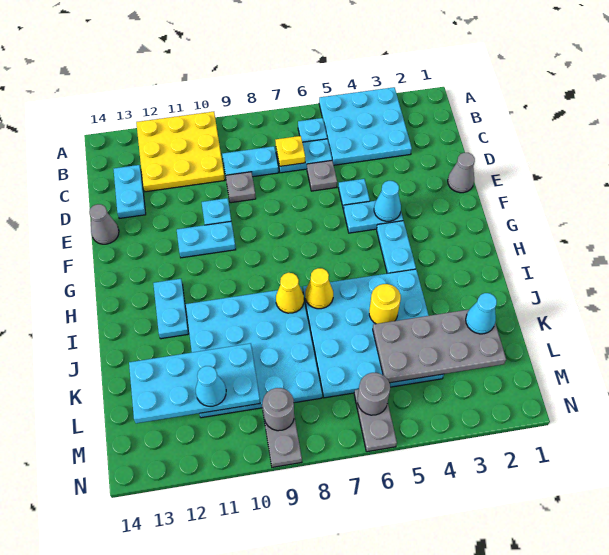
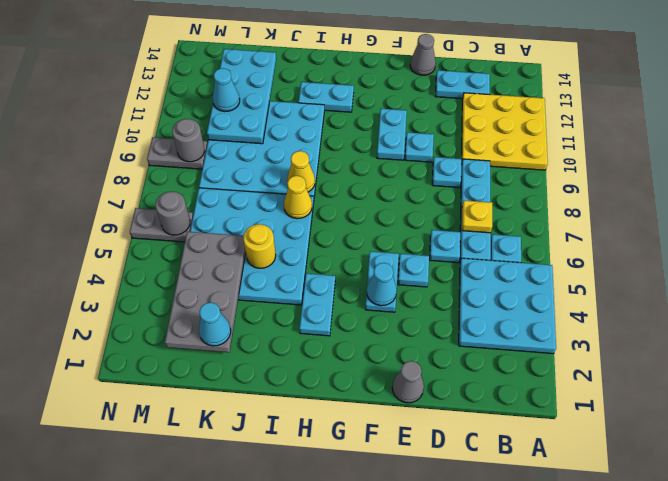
grey plate D6 level 1 -> cyan plate D6 level 1
grey plate D9 level 1 -> cyan plate D9 level 1
cyan plate G4:H4 level 1 -> cyan plate H3:H4 level 1

